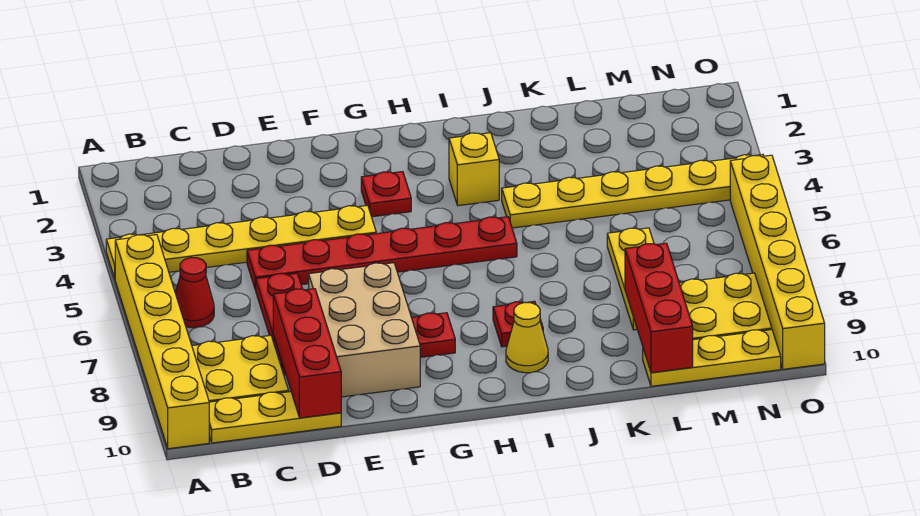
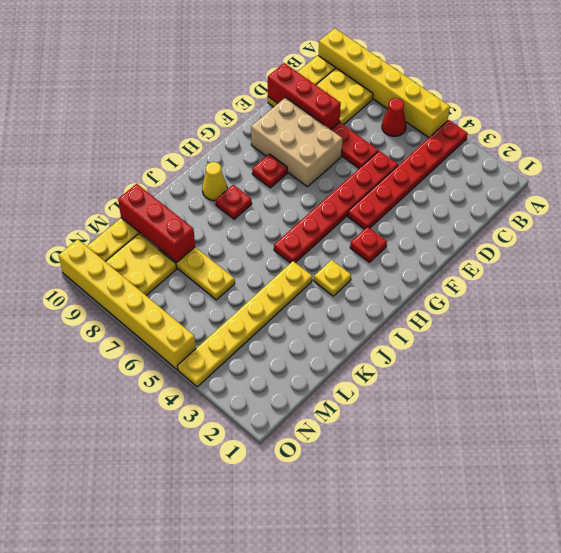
yellow plate A4:F4 level 1 -> red plate A4:F4 level 1
yellow brick I3 level 1 -> yellow plate I3 level 1

